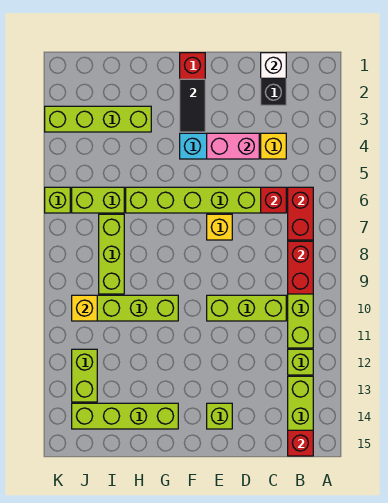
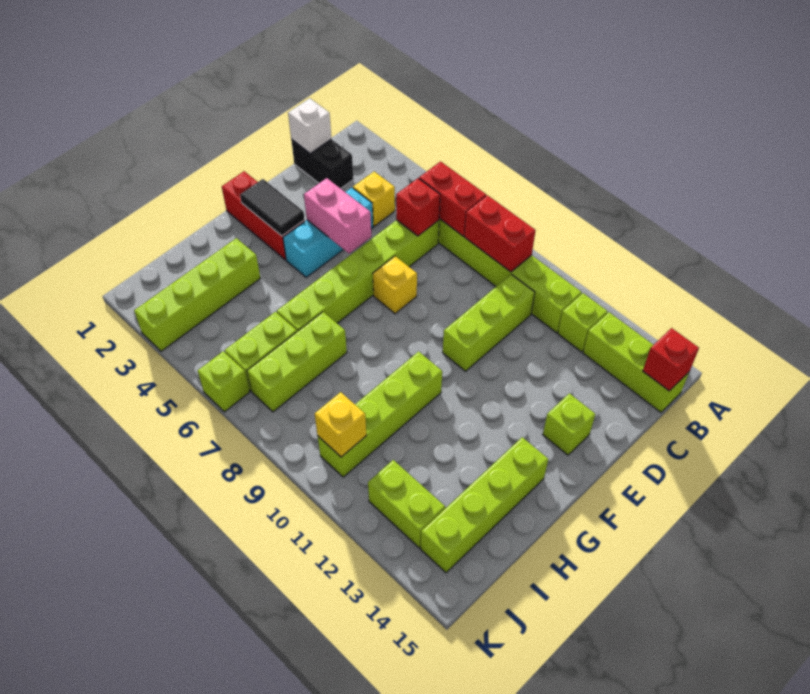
pink brick D4:E4 level 2 -> pink brick E4:E5 level 2
lime brick I7:I9 level 1 -> lime brick H7:J7 level 1

